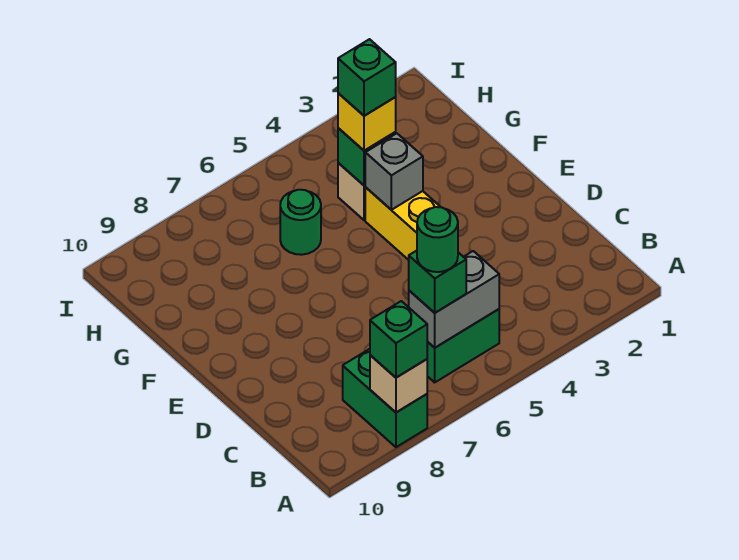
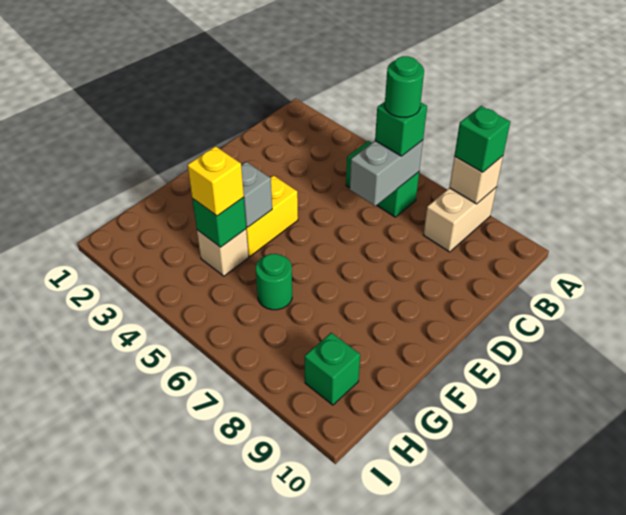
green brick A8:B8 level 1 -> tan brick A8:B8 level 1
grey brick B5:B6 level 2 -> grey brick B6:C6 level 2
green brick G4 level 4 -> green brick H9 level 1

